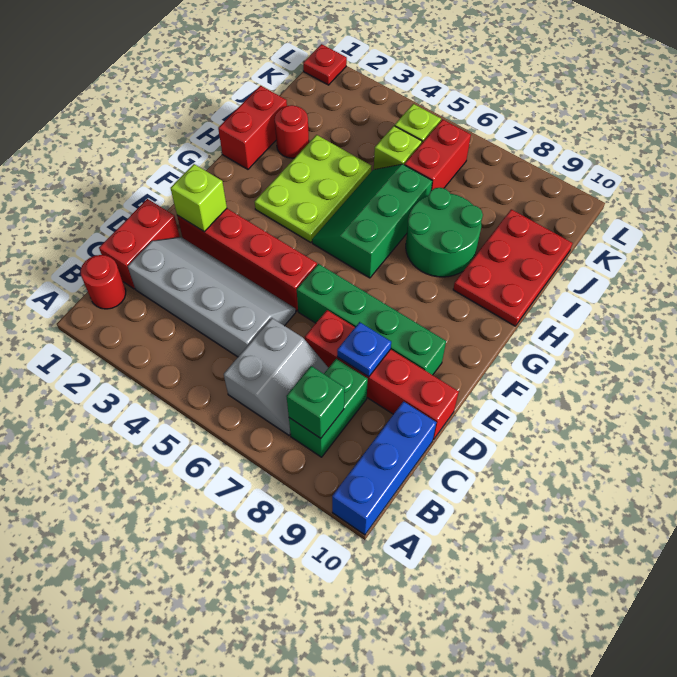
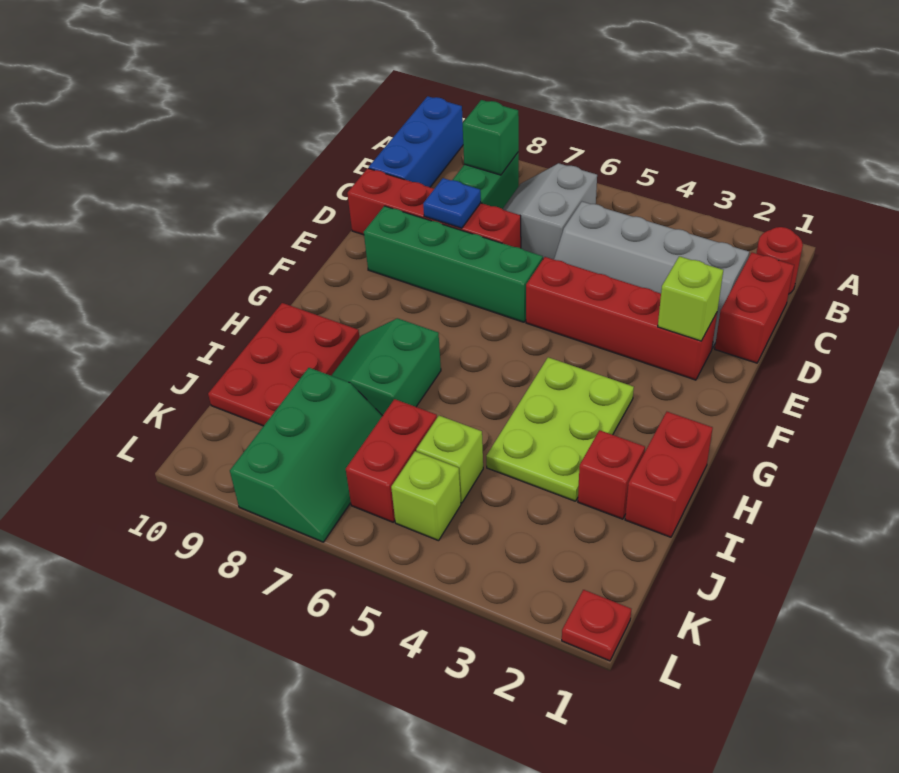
green slope G5:I6 level 1 top 6 -> green slope J7:L8 level 1 top 8
green round brick H7:I8 level 1 -> green slope H7:I8 level 1 top 7
red round brick I2 level 1 -> red brick I2 level 1

